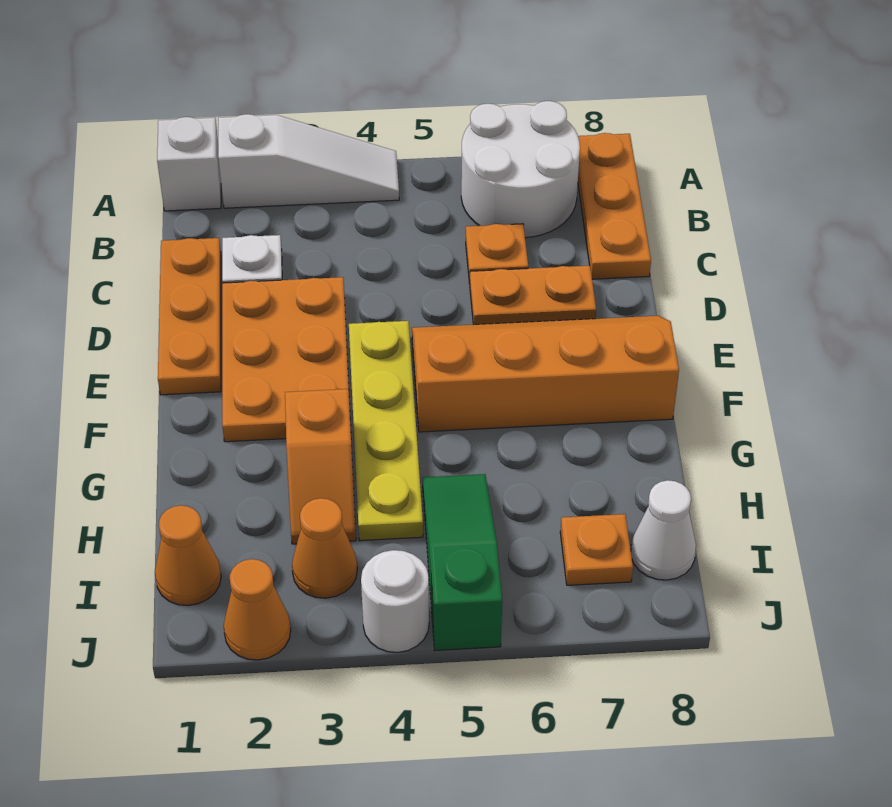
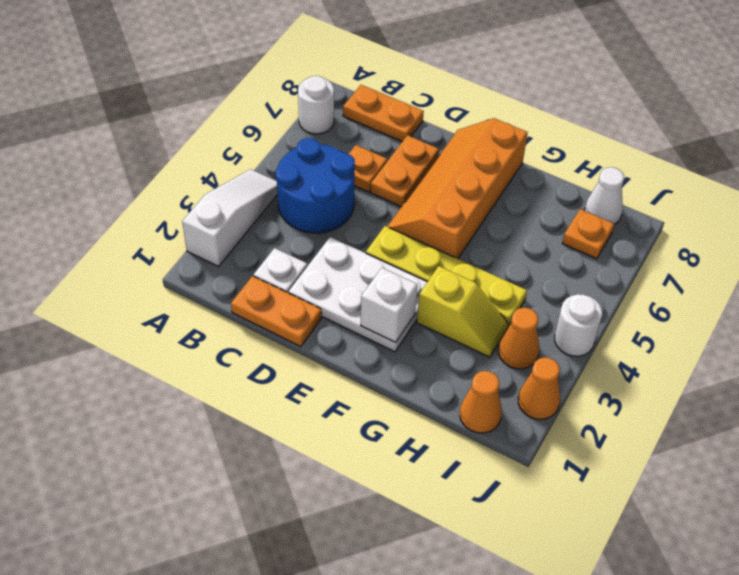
white brick A1 level 1 -> white brick F2 level 2
white round brick A6:B7 level 1 -> white round brick A7 level 1
orange plate A8:C8 level 1 -> orange plate B8:C8 level 1
none -> blue round brick B4:C5 level 1
orange plate C1:E1 level 1 -> orange plate C1:D1 level 1
orange plate D2:F3 level 1 -> white plate D2:F3 level 1
orange slope G3:H3 level 1 top G -> yellow slope G3:H3 level 1 top G
green slope H5:J5 level 1 top J -> none

